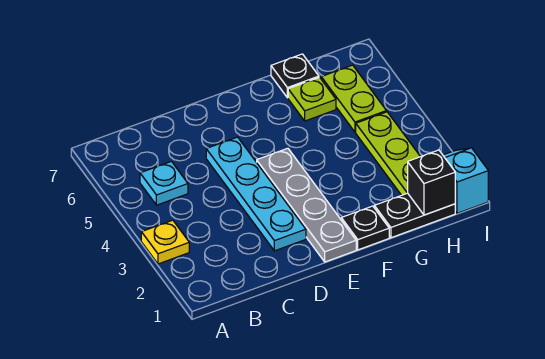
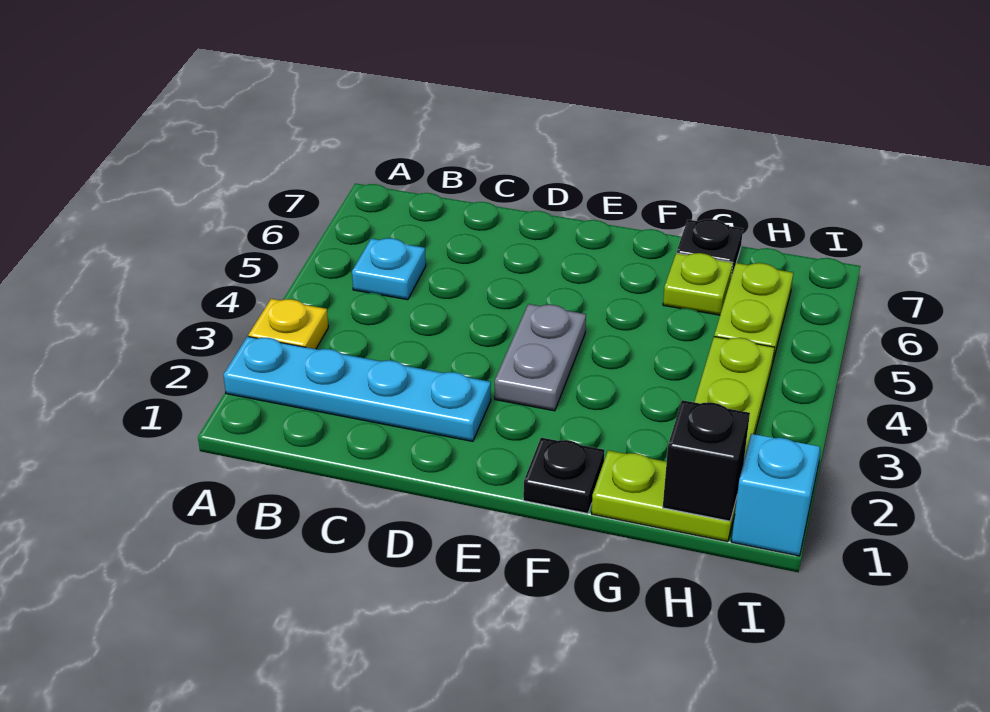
cyan plate D2:D5 level 1 -> cyan plate A2:D2 level 1
grey plate E1:E4 level 1 -> grey plate E3:E4 level 1
black plate G1:H1 level 1 -> lime plate G1:H1 level 1

